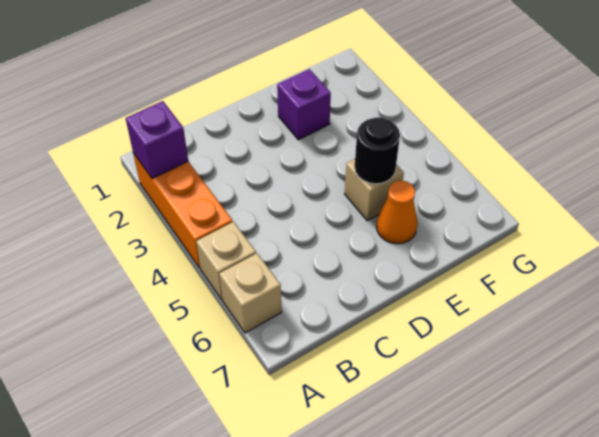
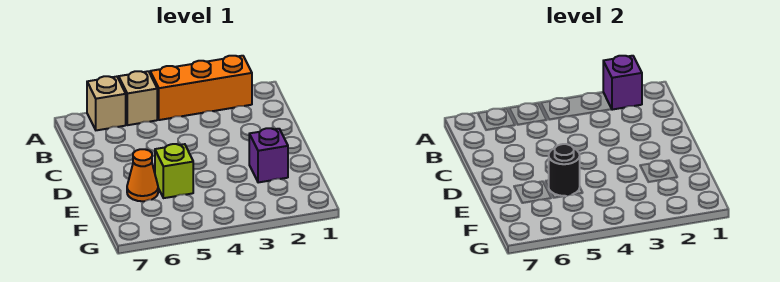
tan brick E5 level 1 -> lime brick E5 level 1

